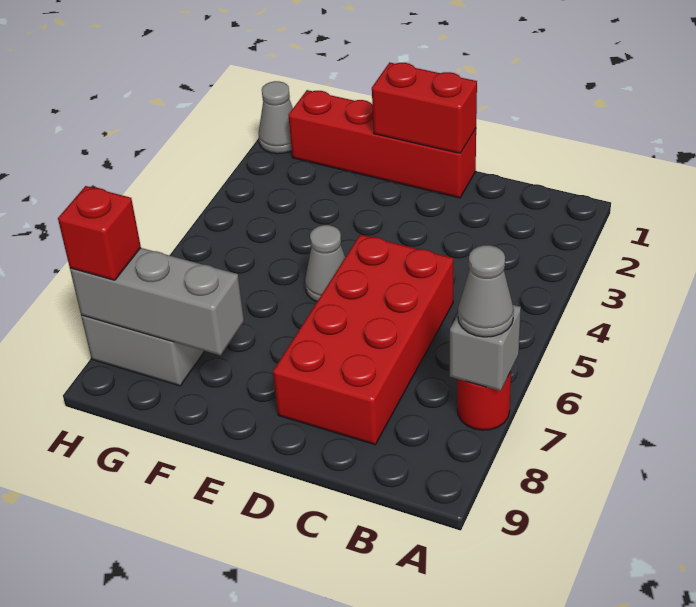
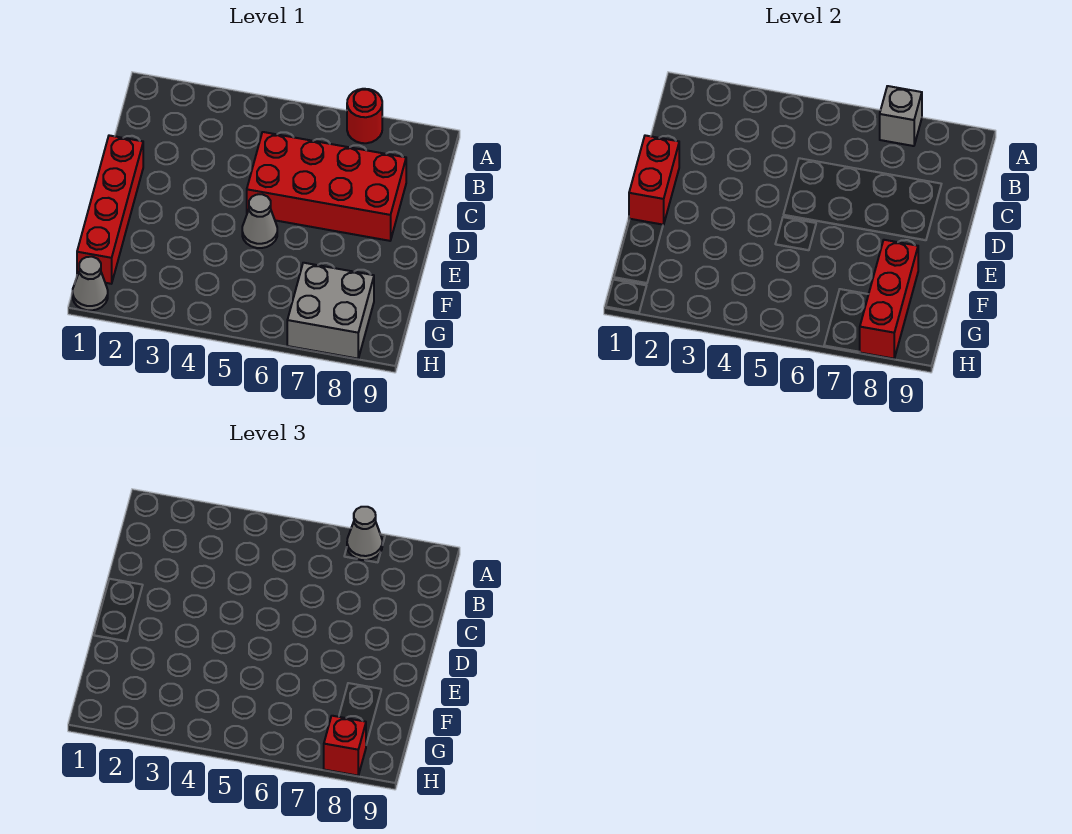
grey brick F8:H8 level 2 -> red brick F8:H8 level 2

